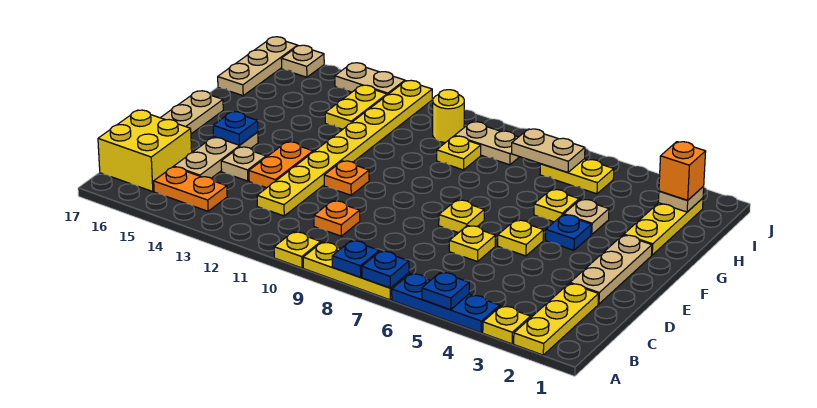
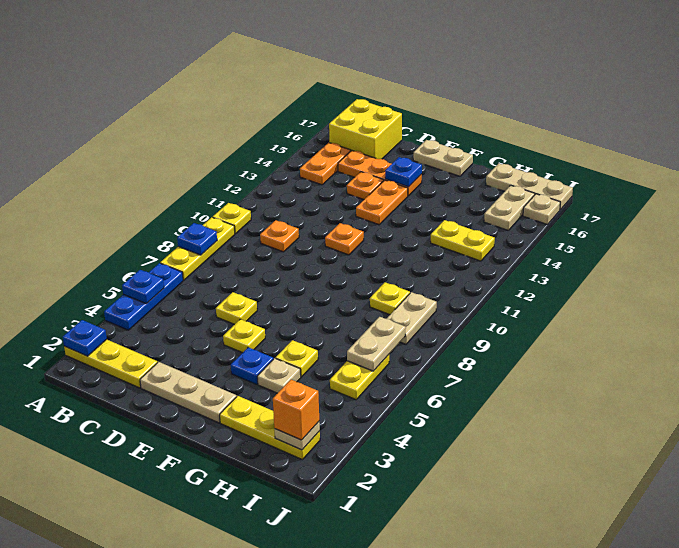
yellow plate A3 level 1 -> none
blue plate A7 level 2 -> blue plate A2 level 2
yellow plate C12:J12 level 1 -> none
tan plate C15:E15 level 1 -> orange plate C15:E15 level 1
orange plate D13:E13 level 1 -> orange plate E13:E14 level 1
tan plate D14 level 1 -> orange plate D14 level 1
yellow plate E7 level 1 -> none
yellow round brick I10 level 1 -> none
tan plate J13:J14 level 1 -> tan plate I15:I16 level 1

